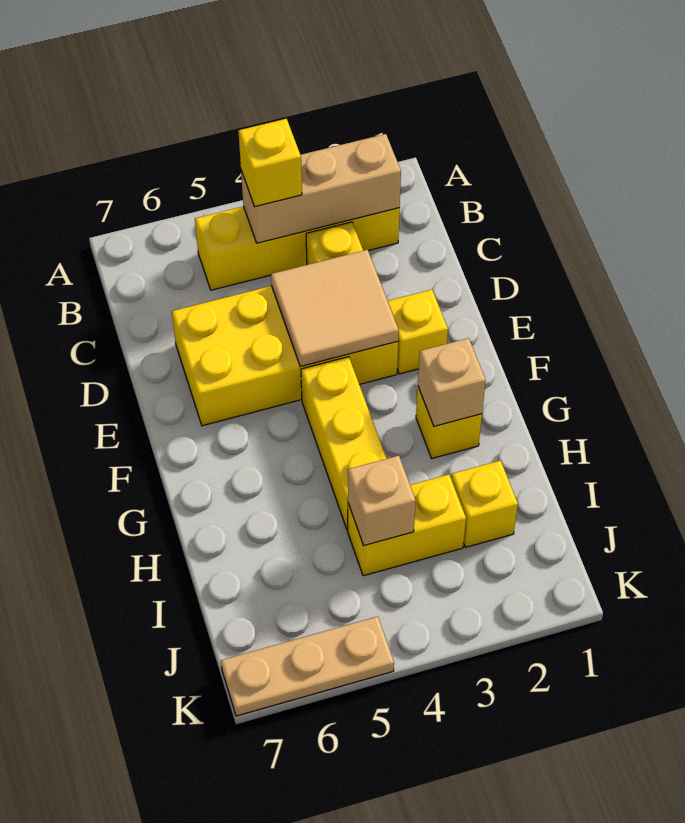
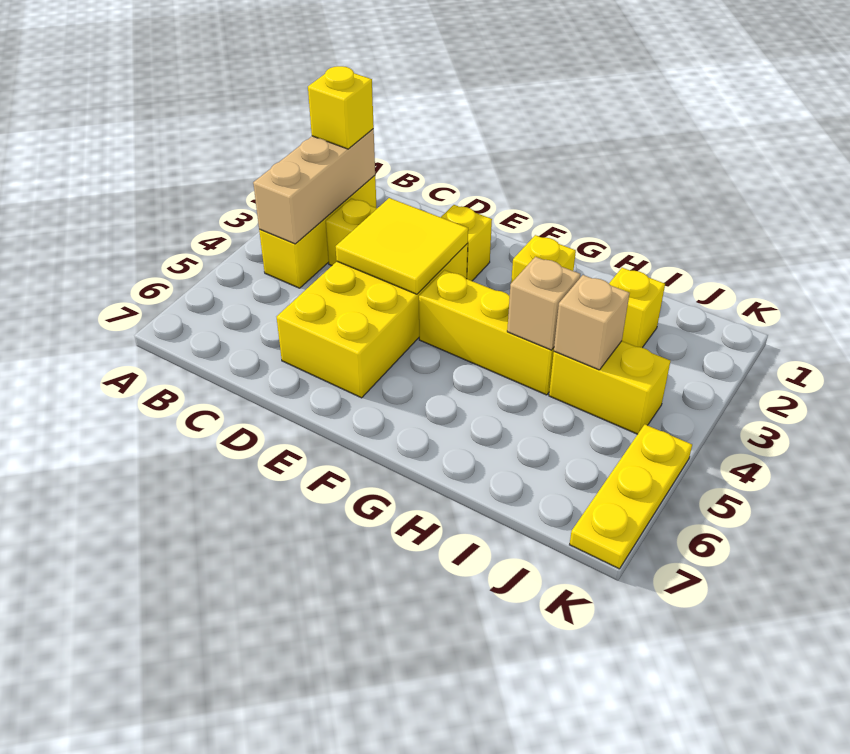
yellow brick B2:B5 level 1 -> yellow brick B2:B4 level 1
yellow brick B4 level 3 -> yellow brick B2 level 3
tan tile D3:E4 level 2 -> yellow tile D3:E4 level 2
tan brick G2 level 2 -> tan brick H4 level 2
yellow brick I3:I4 level 1 -> yellow brick I4:J4 level 1
tan plate K5:K7 level 1 -> yellow plate K5:K7 level 1

